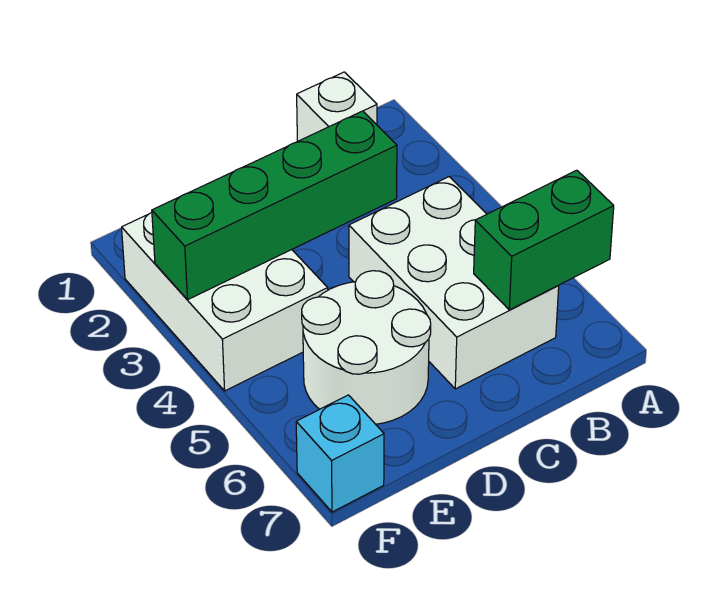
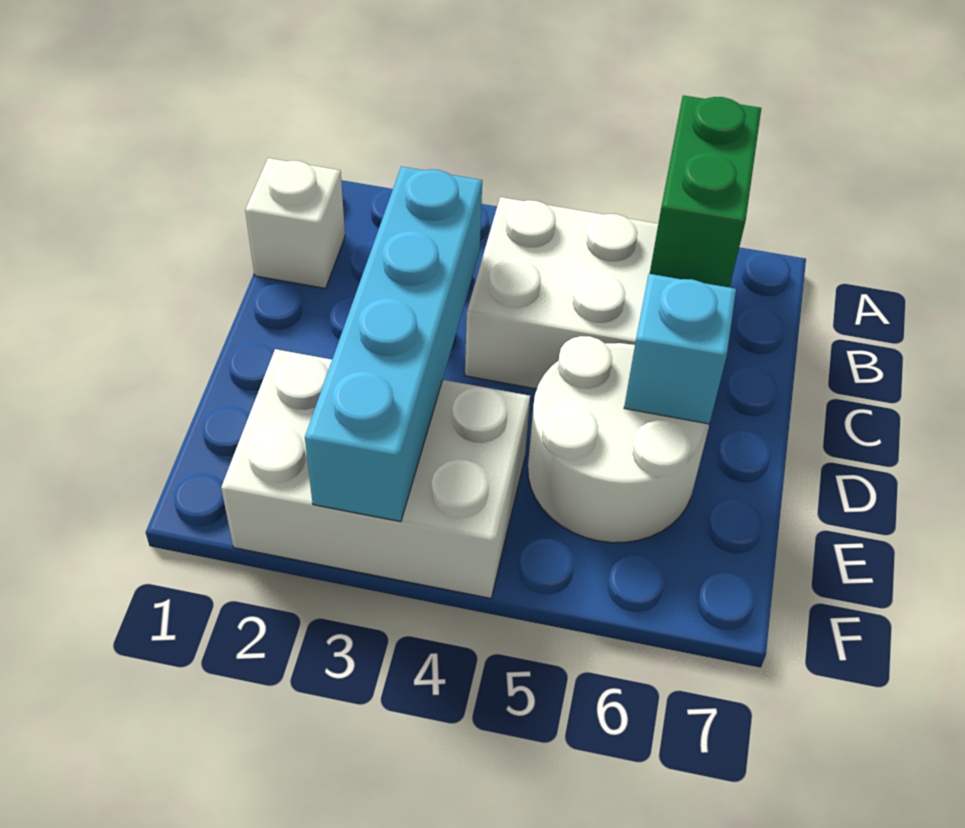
green brick C3:F3 level 2 -> cyan brick C3:F3 level 2
cyan brick F7 level 1 -> cyan brick D6 level 2

